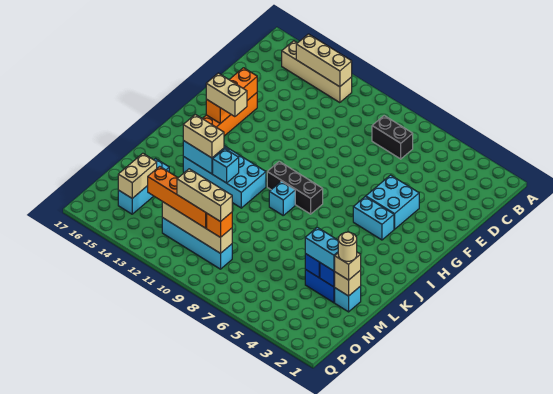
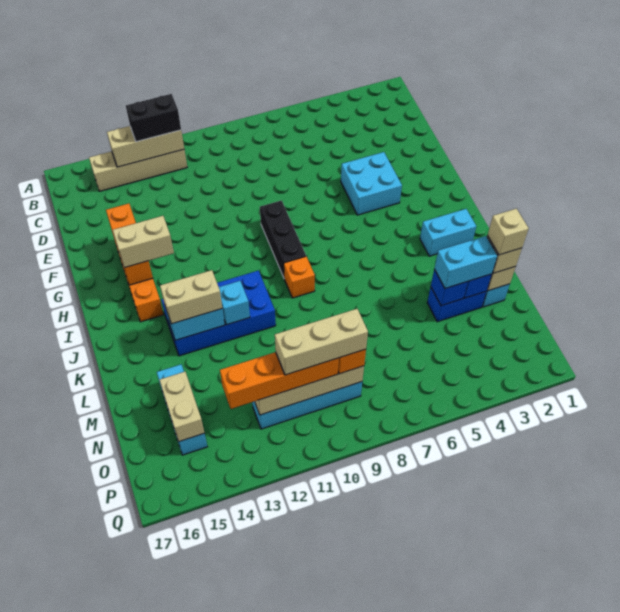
black brick C7:C8 level 1 -> black brick B12:B13 level 3
cyan brick H4:H5 level 1 -> cyan brick J2:J3 level 1
black brick I8:I10 level 1 -> black brick G9:I9 level 1
cyan brick J9 level 1 -> orange brick J9 level 1
cyan brick J11:K14 level 1 -> blue brick J11:K14 level 1
tan round brick M2 level 4 -> tan brick M2 level 4

